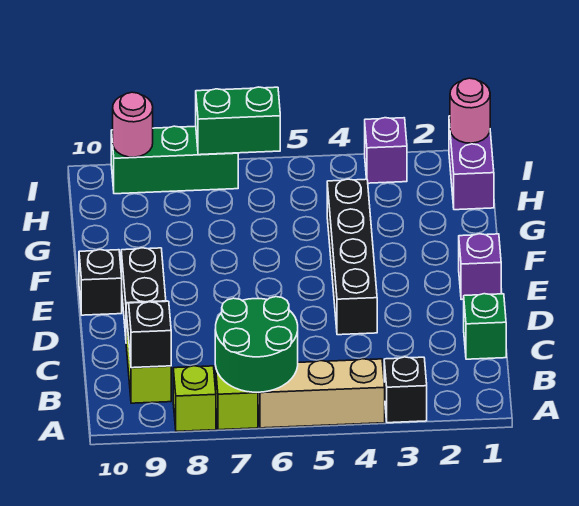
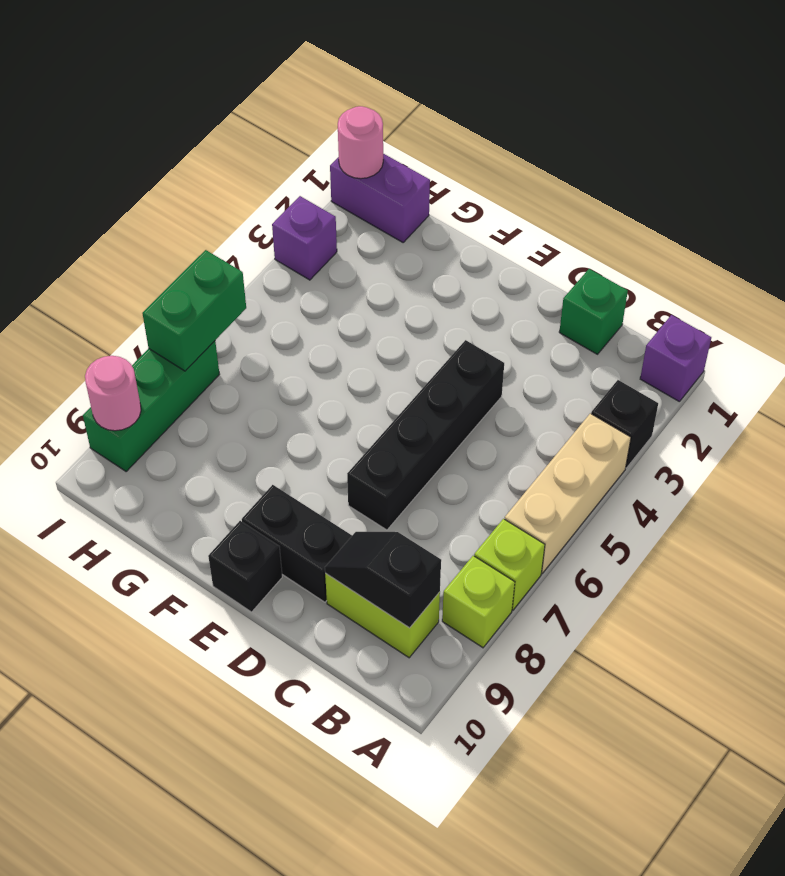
green round brick A6:B7 level 2 -> none
black brick D4:G4 level 1 -> black brick D4:D7 level 1
purple brick E1 level 1 -> purple brick A1 level 1

